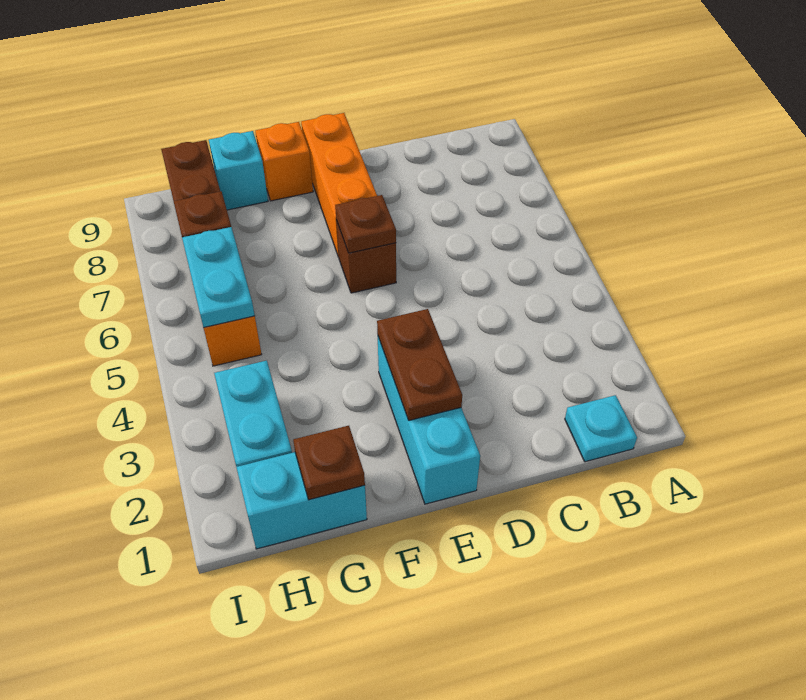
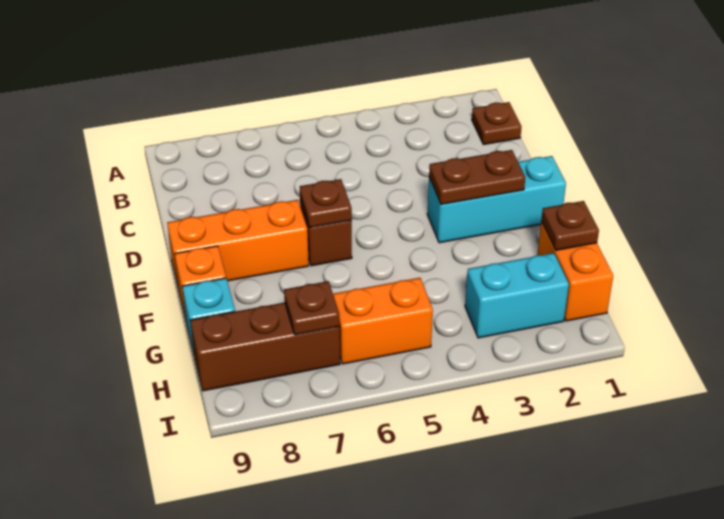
cyan plate B1 level 1 -> brown plate B1 level 1
cyan brick G1:H1 level 1 -> orange brick G1:H1 level 1
cyan plate H5:H6 level 2 -> none

